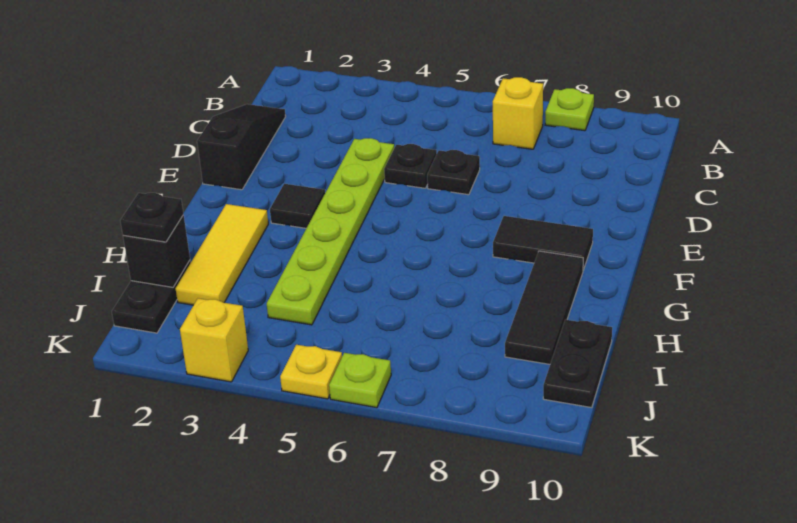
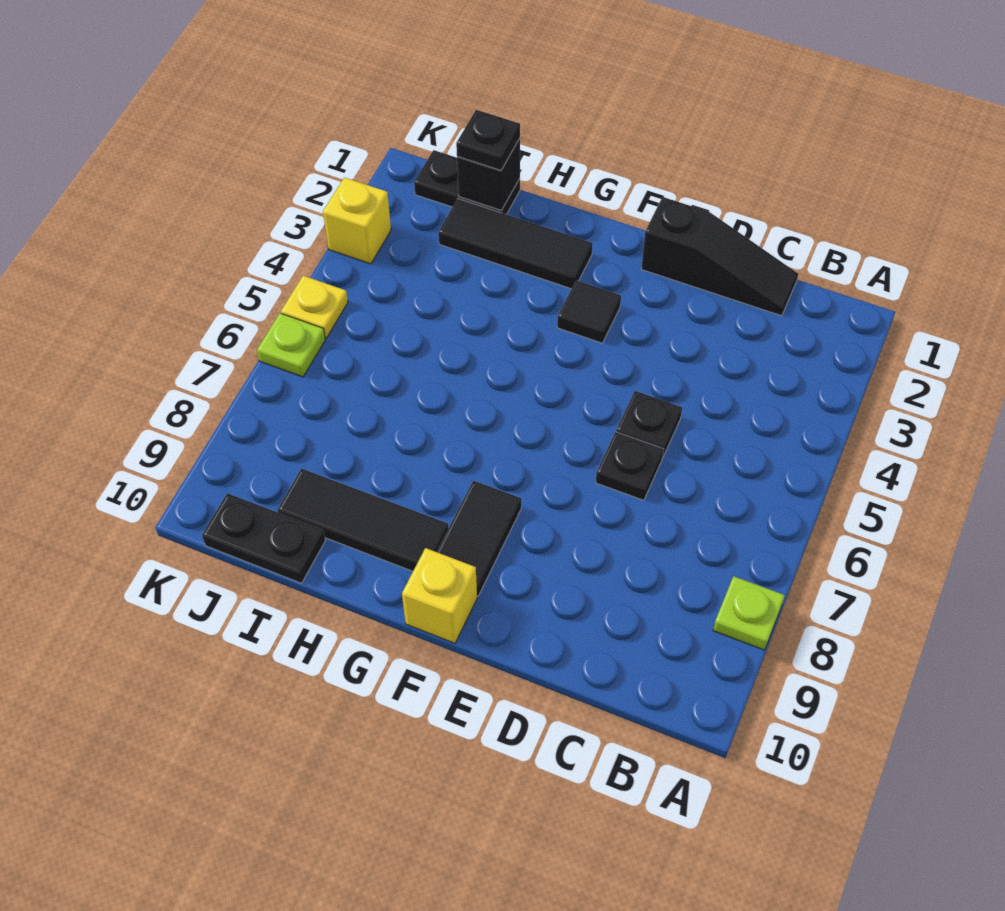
yellow brick B7 level 1 -> yellow brick F10 level 1
lime plate D4:I4 level 1 -> none
yellow tile G2:I2 level 1 -> black tile G2:I2 level 1

